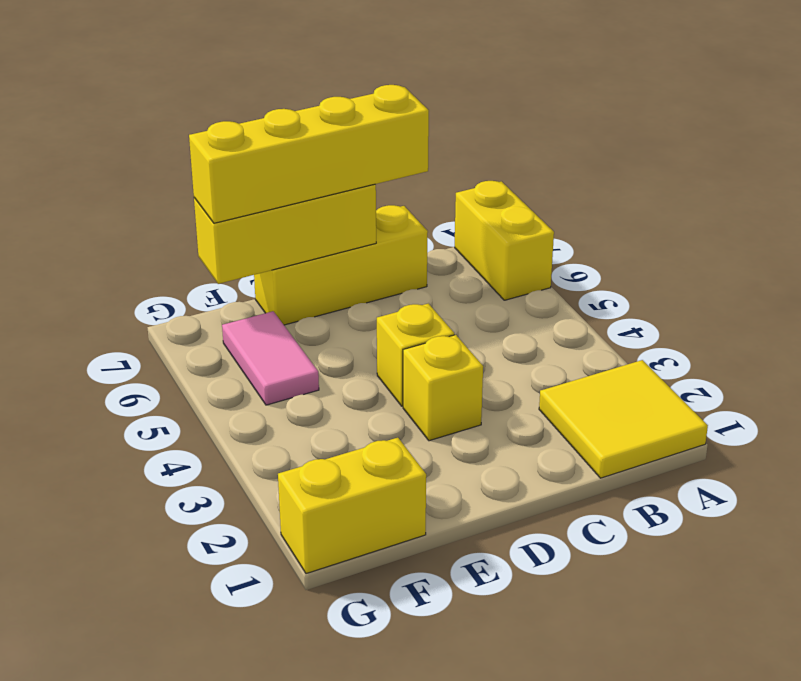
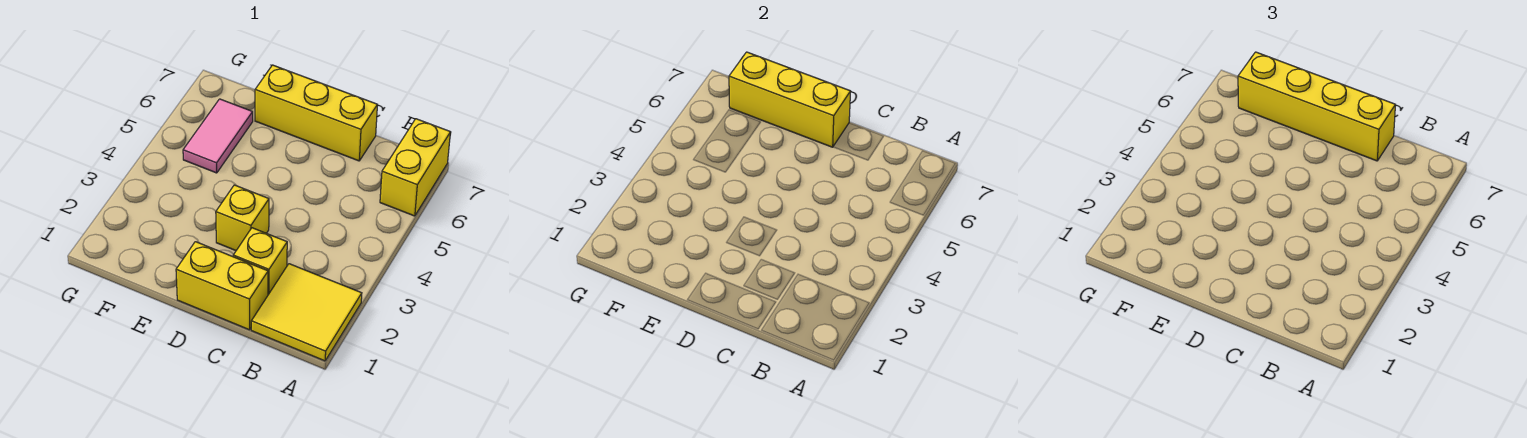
yellow brick D4 level 1 -> yellow brick C2 level 1
yellow brick F1:G1 level 1 -> yellow brick C1:D1 level 1

